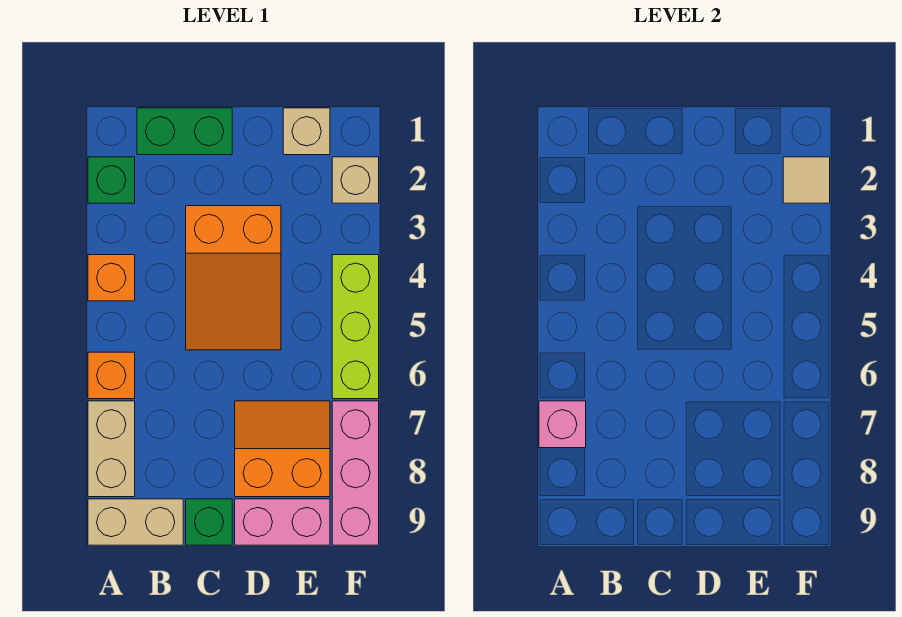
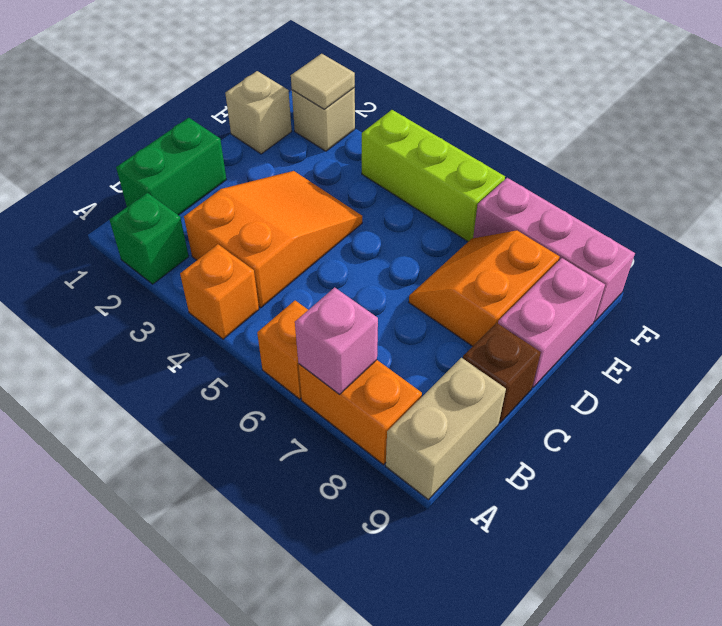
tan brick A7:A8 level 1 -> orange brick A7:A8 level 1
orange slope C3:D5 level 1 top 3 -> orange slope B3:D4 level 1 top B
green brick C9 level 1 -> brown brick C9 level 1

